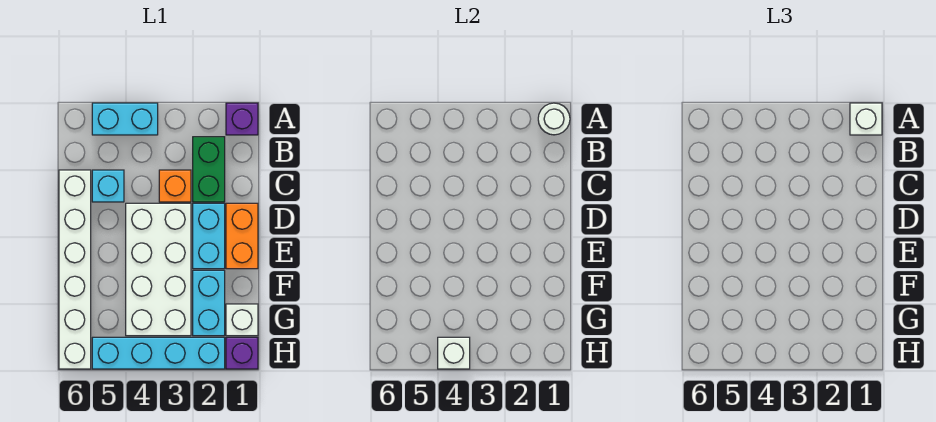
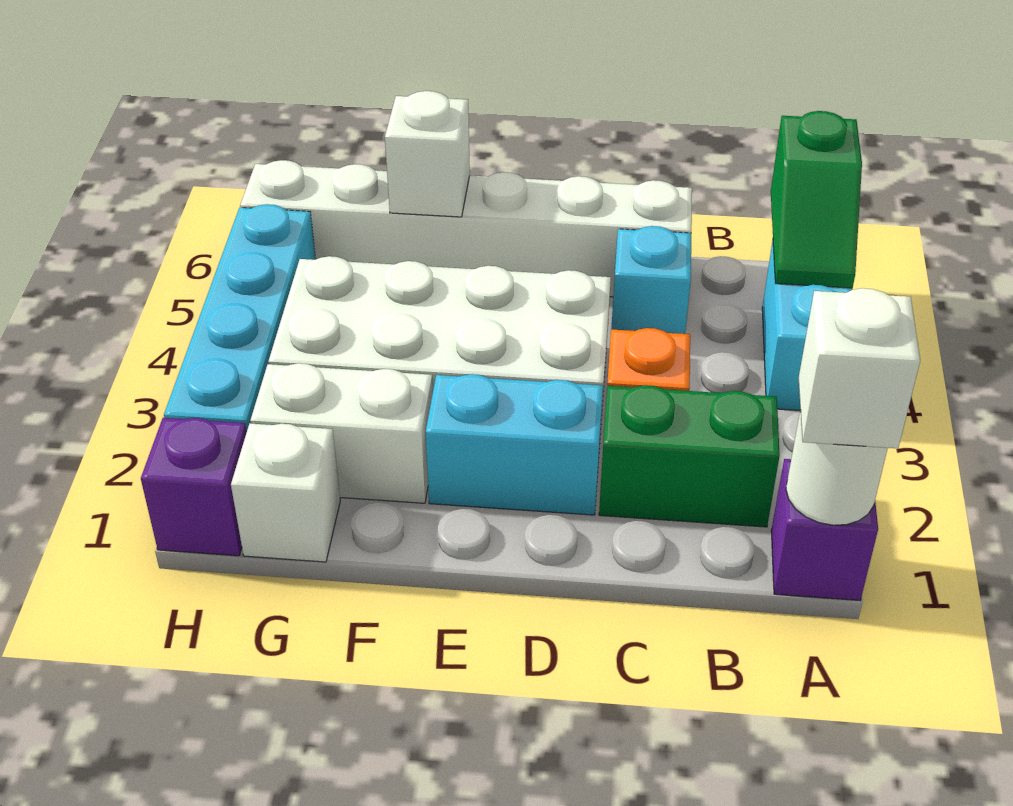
none -> green slope A5:A6 level 2 top 6
orange brick D1:E1 level 1 -> none
cyan brick F2:G2 level 1 -> white brick F2:G2 level 1
white brick H4 level 2 -> white brick F6 level 2

